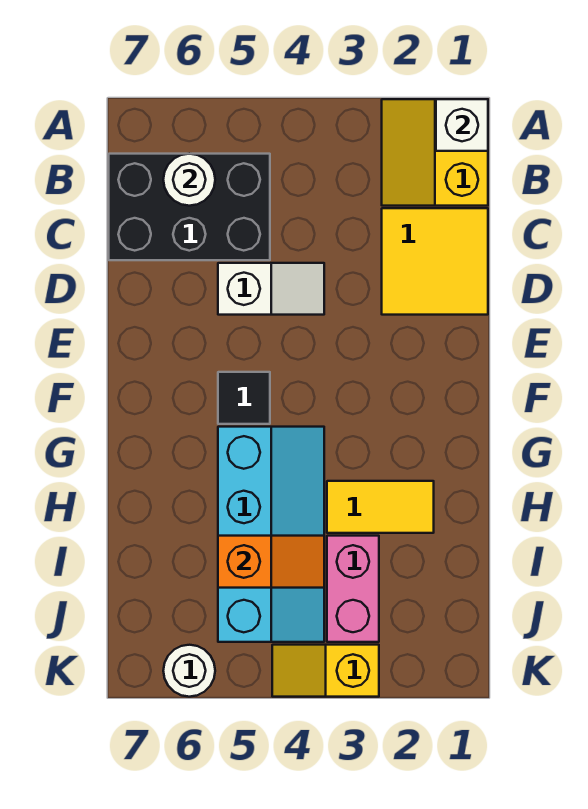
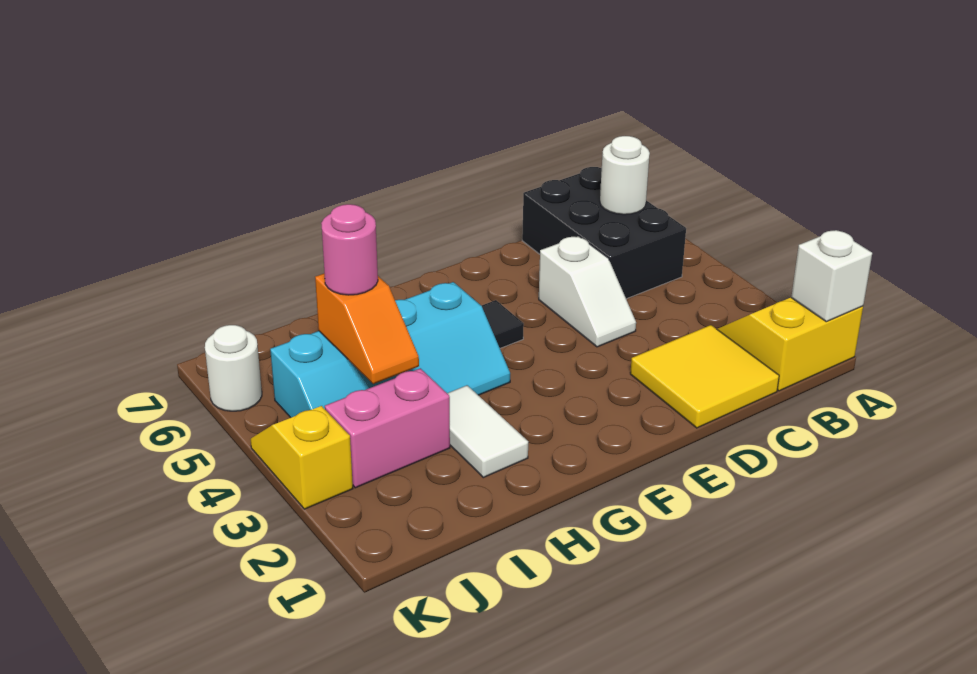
yellow tile H2:H3 level 1 -> white tile H2:H3 level 1
none -> pink round brick I5 level 3

